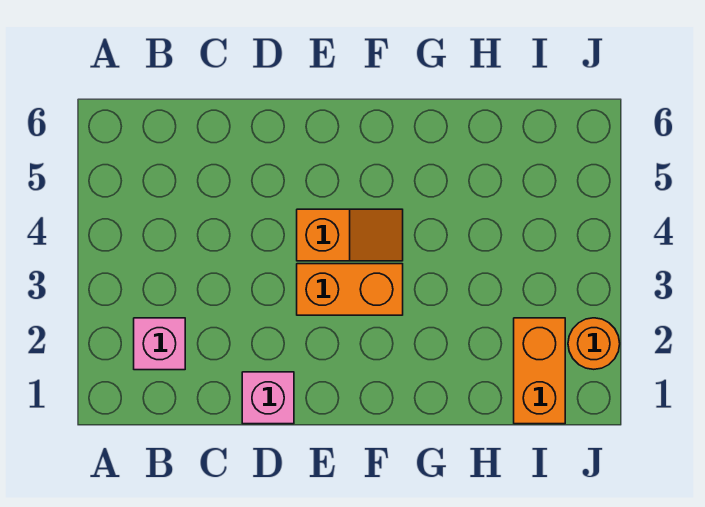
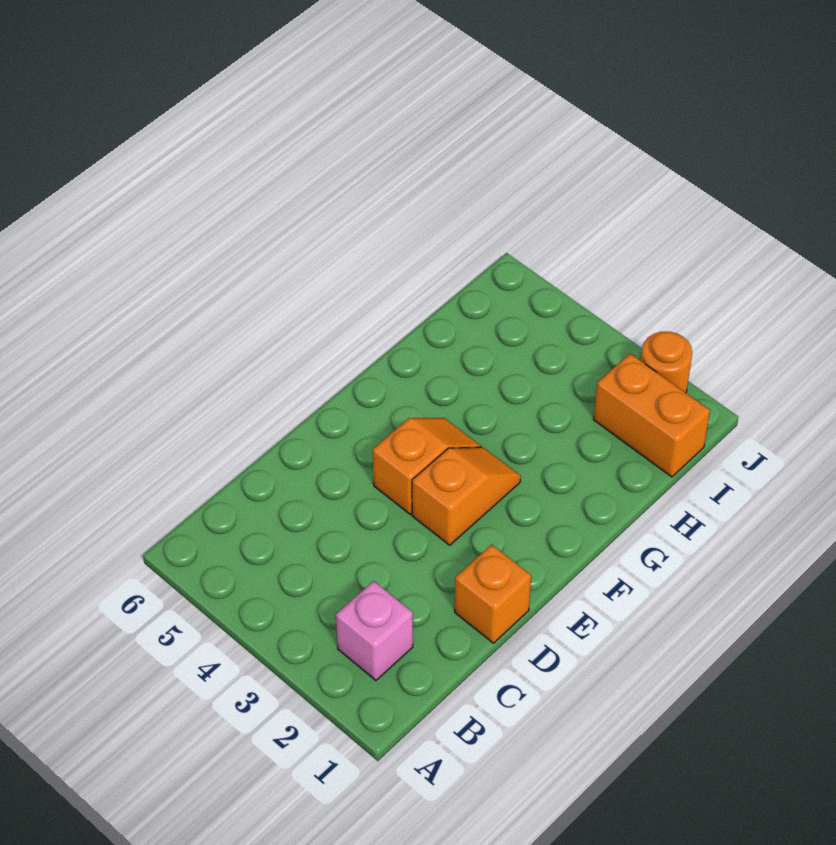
pink brick D1 level 1 -> orange brick D1 level 1
orange brick E3:F3 level 1 -> orange slope E3:F3 level 1 top E

